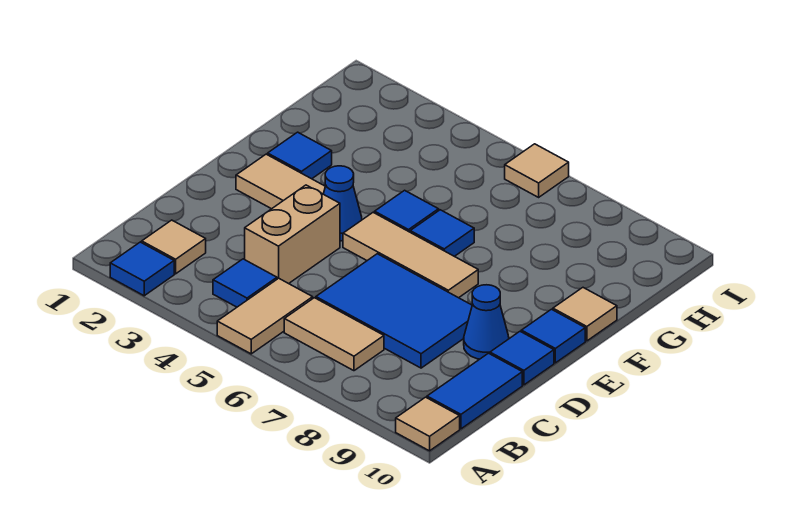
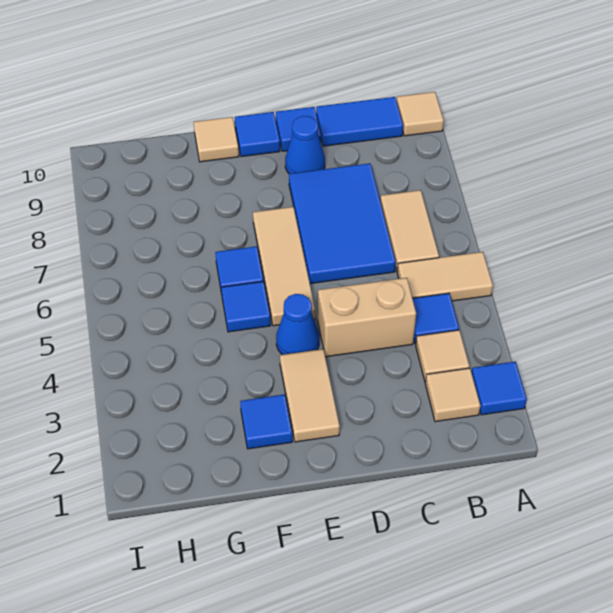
tan tile I6 level 1 -> tan tile B3 level 1

